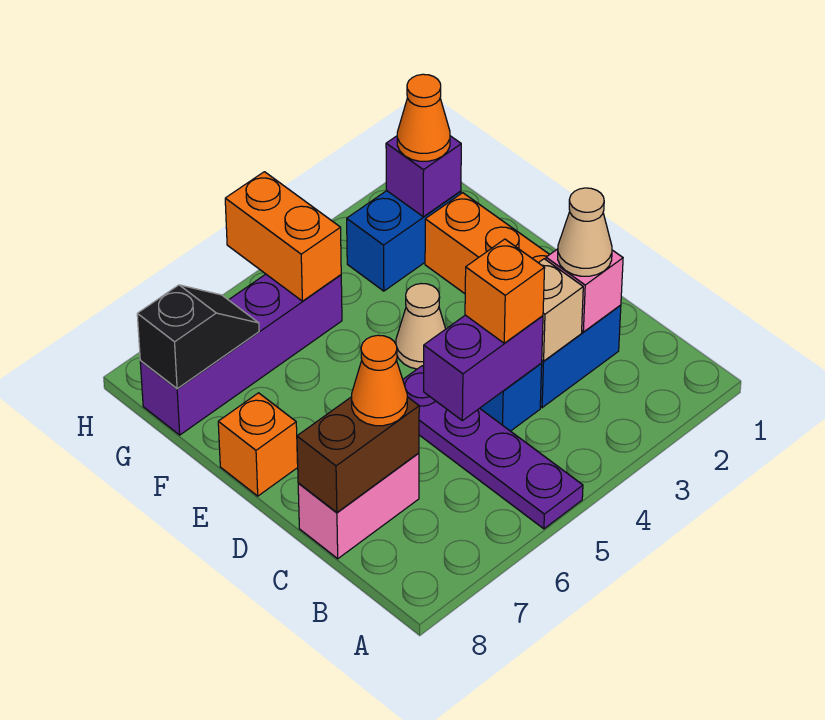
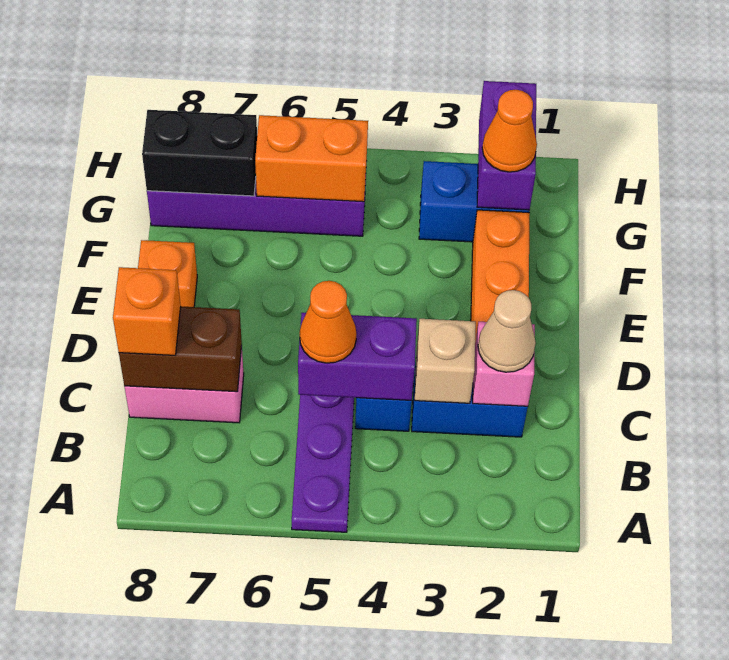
orange brick C4 level 3 -> orange brick C8 level 3
orange cone C7 level 3 -> orange cone C5 level 3
tan cone E4 level 1 -> none
purple brick G2 level 2 -> purple brick G2:H2 level 2
orange brick G5:H5 level 2 -> orange brick G5:G6 level 2
black slope G7:G8 level 2 top 8 -> black brick G7:G8 level 2

